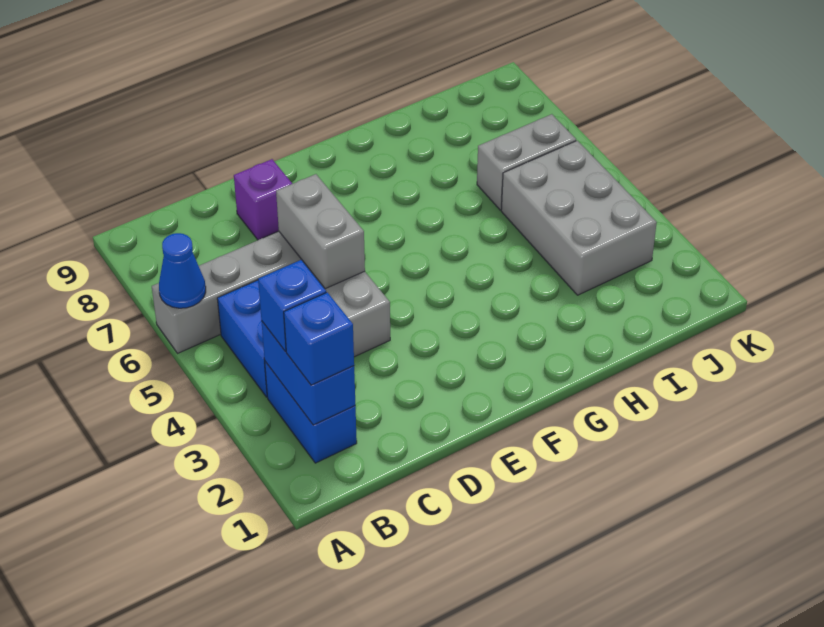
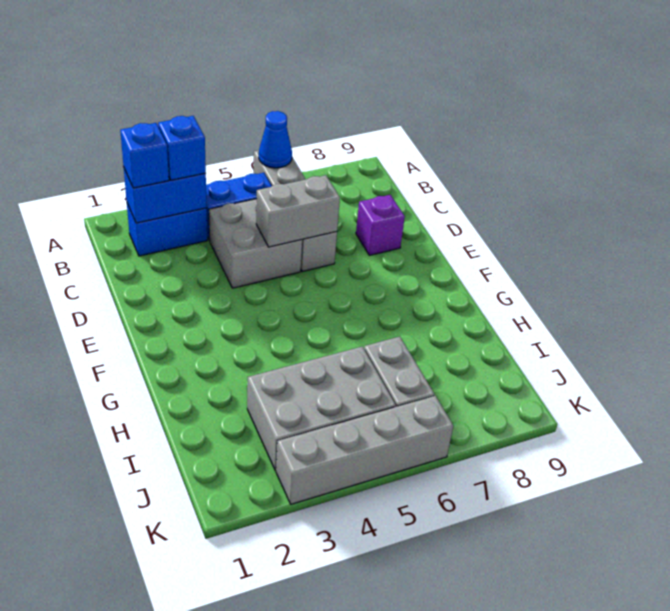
none -> grey brick K3:K6 level 1

